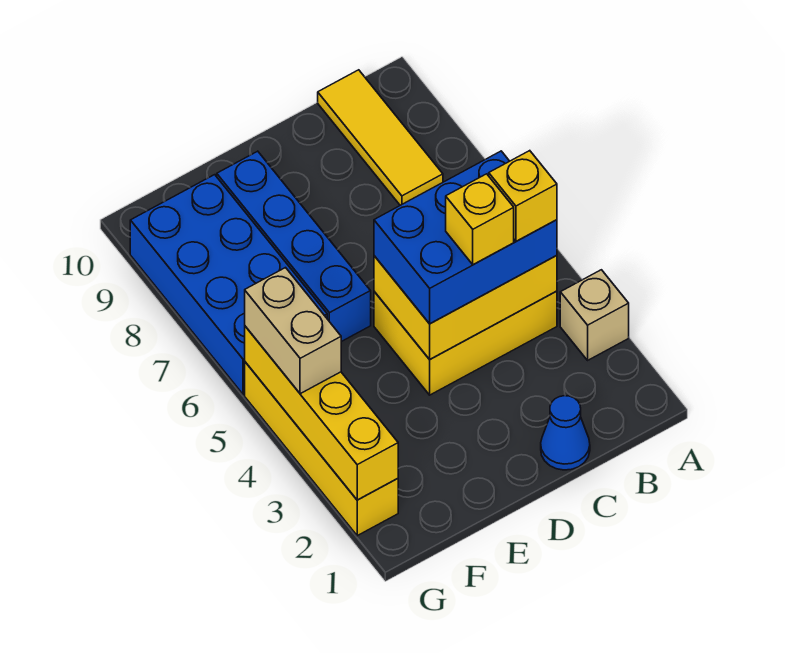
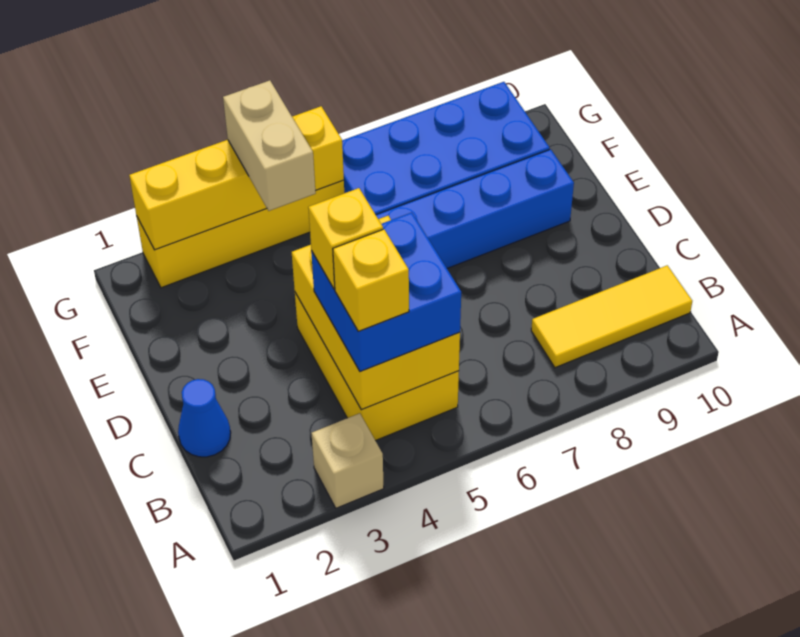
blue brick B4:D5 level 3 -> blue brick B4:C5 level 3
tan brick G4:G5 level 3 -> tan brick F4:G4 level 3

